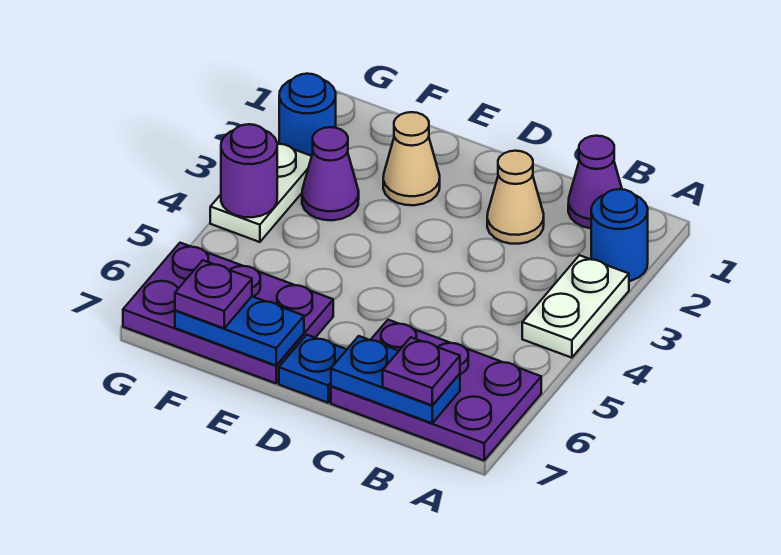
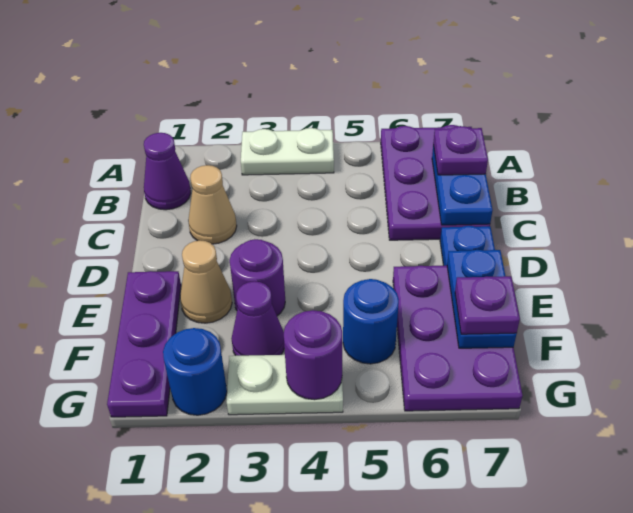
blue round brick A2 level 1 -> blue round brick F5 level 1
none -> purple plate E1:G1 level 1
none -> purple round brick E3 level 1

